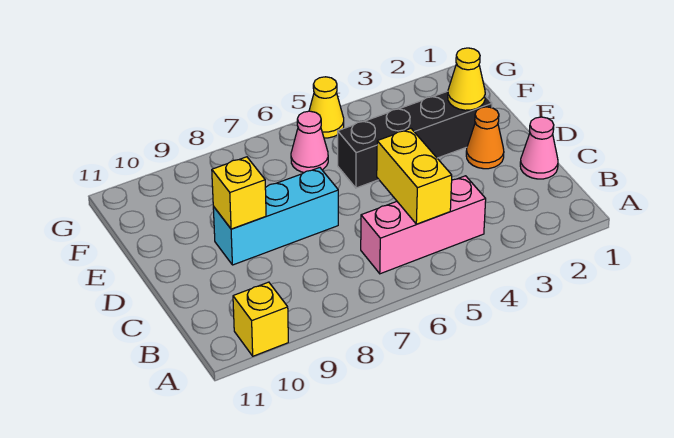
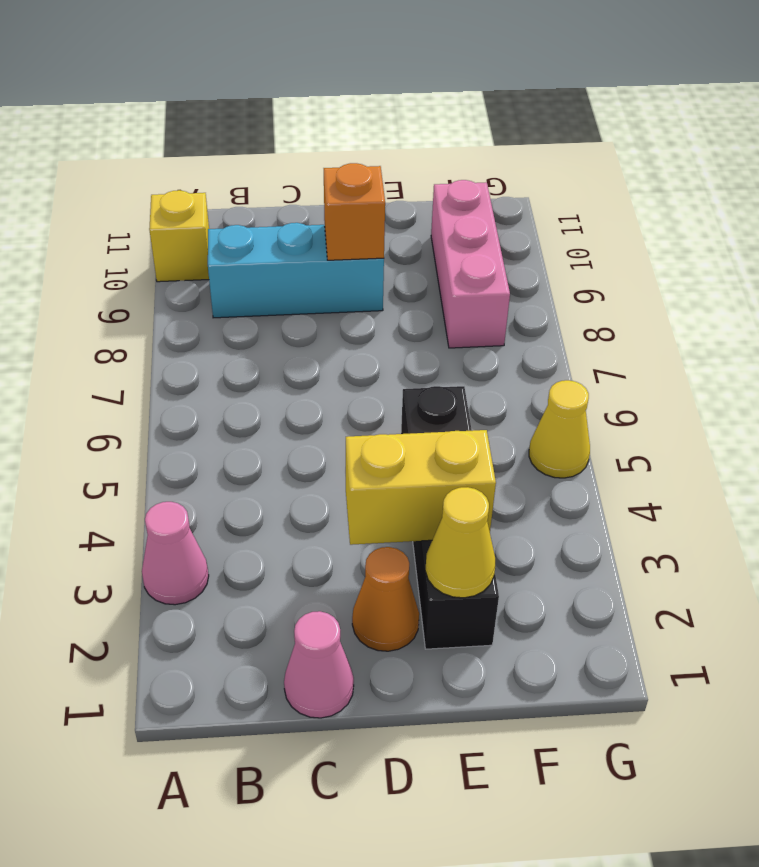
pink brick B4:B6 level 1 -> pink brick F8:F10 level 1
yellow brick B5:C5 level 2 -> yellow brick D3:E3 level 2
cyan brick D7:D9 level 1 -> cyan brick B9:D9 level 1
yellow brick D9 level 2 -> orange brick D9 level 2
pink cone F6 level 1 -> pink cone A3 level 1

